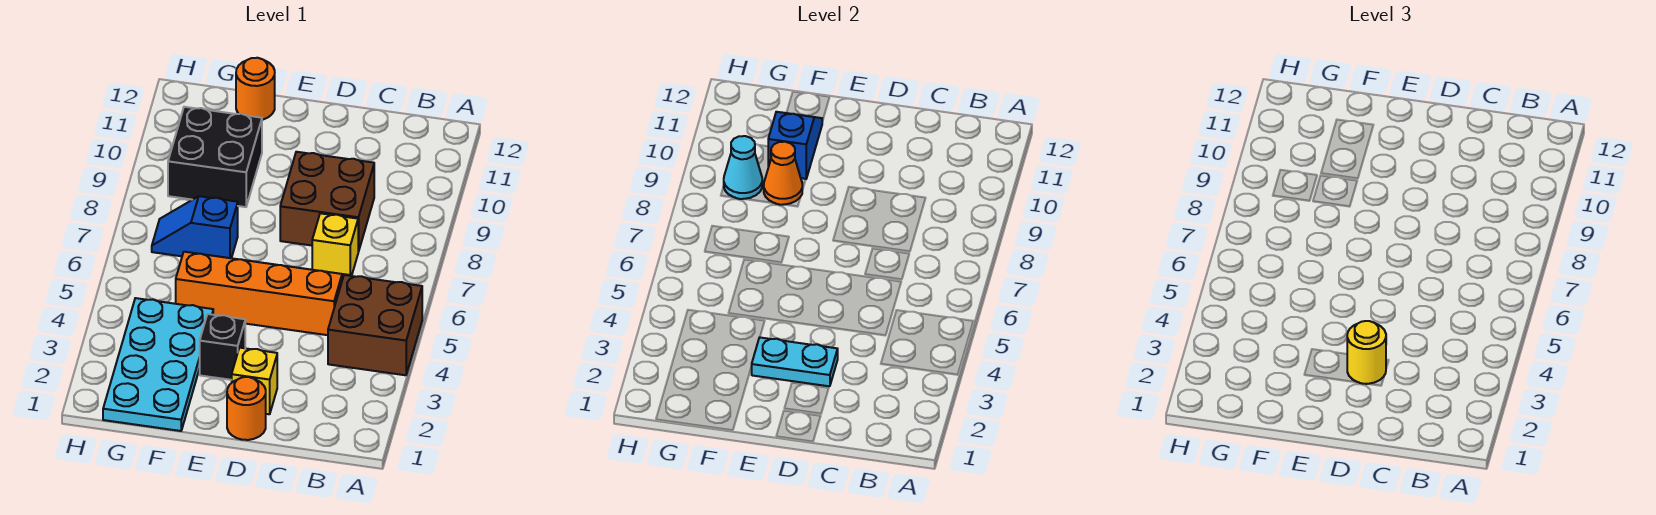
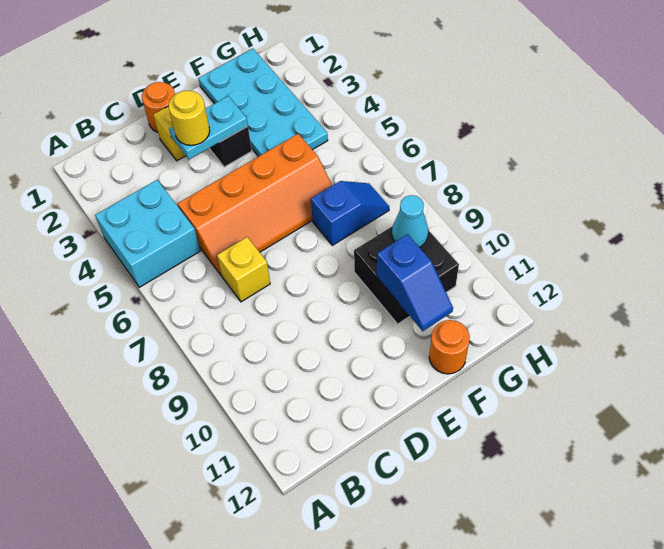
brown brick A4:B5 level 1 -> cyan brick A4:B5 level 1
brown brick C8:D9 level 1 -> none
orange cone F9 level 2 -> none

